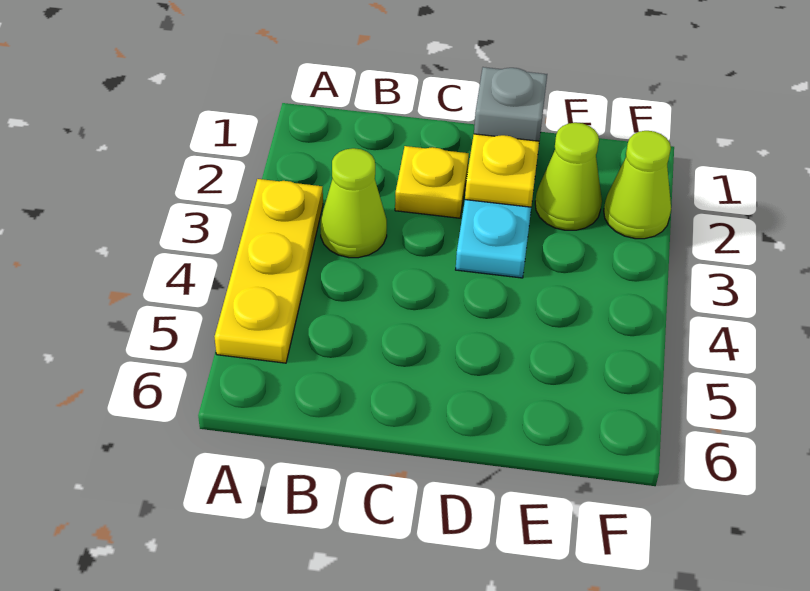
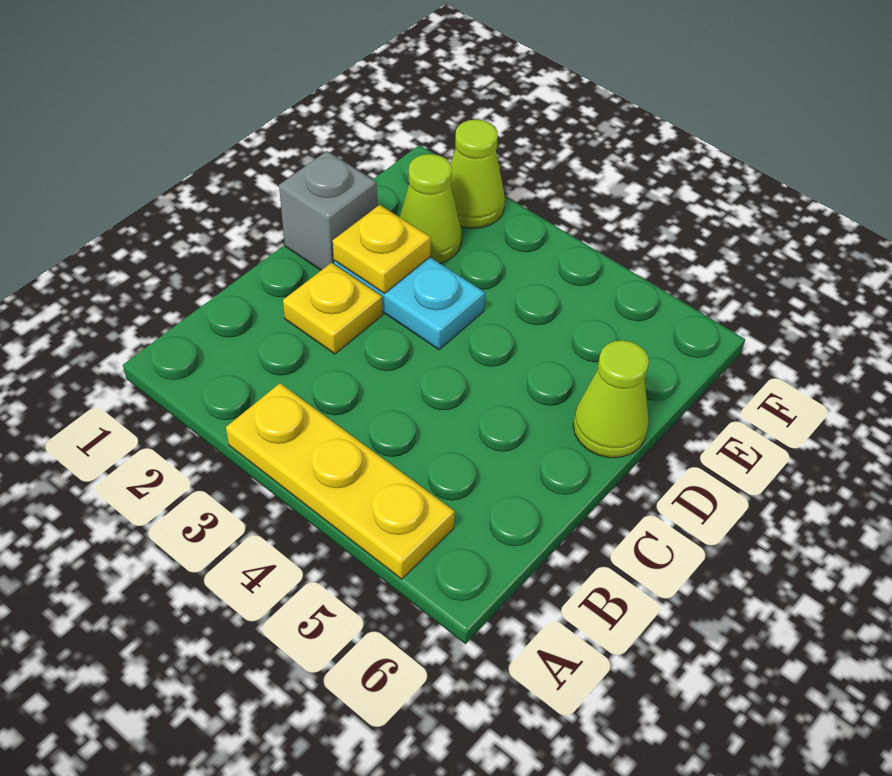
lime cone B3 level 1 -> lime cone D6 level 1

